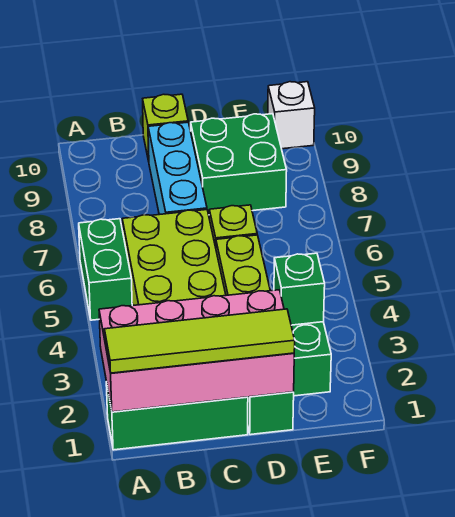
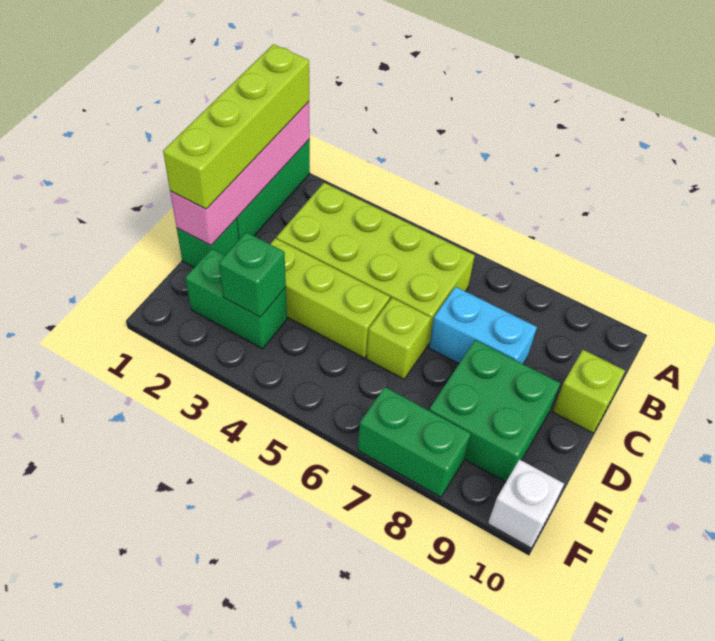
pink brick A1:D2 level 2 -> pink brick A1:D1 level 2
lime tile A1:D1 level 3 -> lime brick A1:D1 level 3
green brick A5:A6 level 1 -> green brick F7:F8 level 1
cyan brick C7:C9 level 1 -> cyan brick C7:C8 level 1

